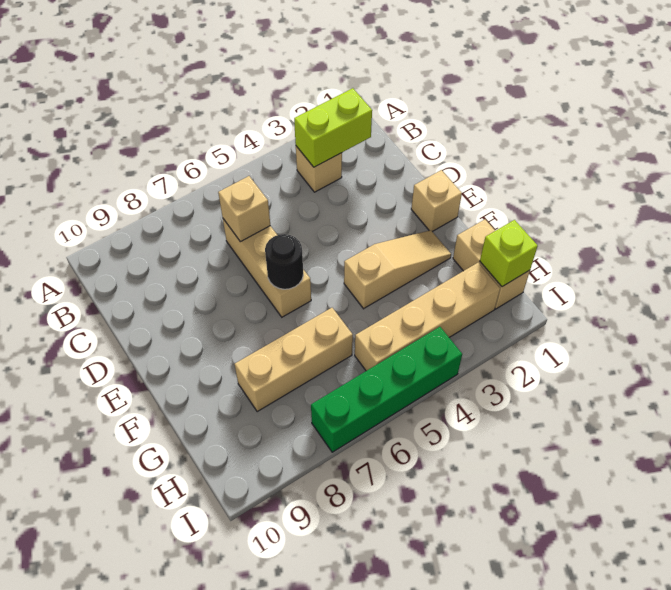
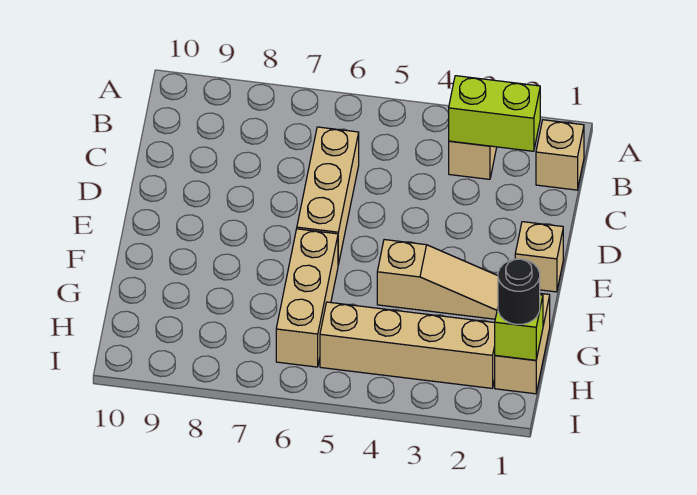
tan brick C6 level 2 -> tan brick B1 level 1
black round brick E6 level 2 -> black round brick H1 level 3
tan brick G6:G8 level 1 -> tan brick F6:H6 level 1
green brick I4:I7 level 1 -> none

